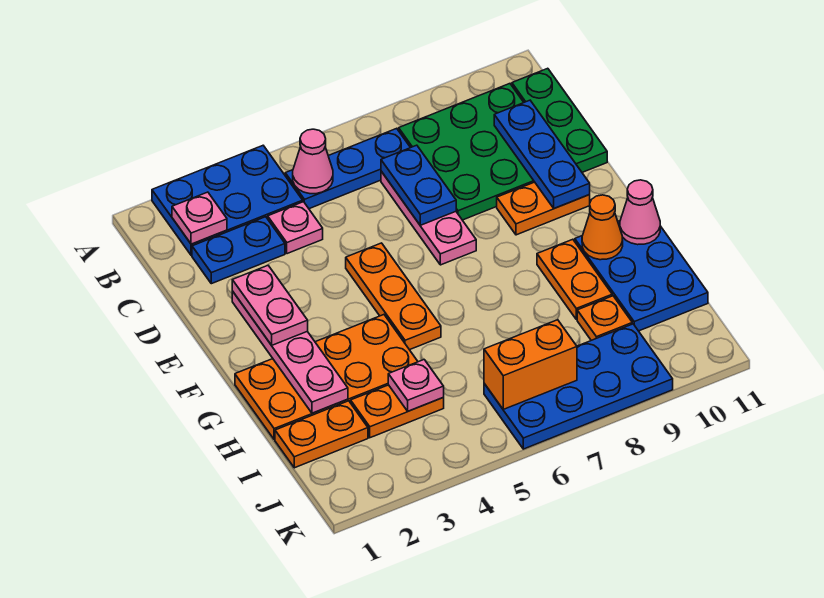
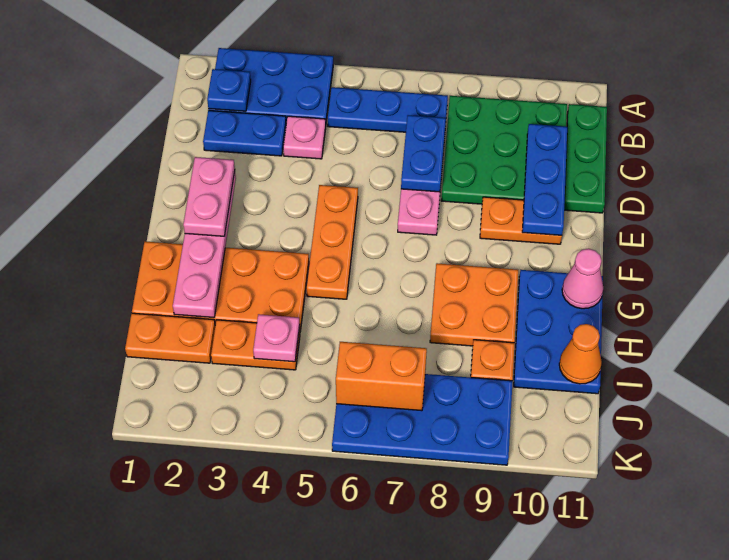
pink plate B2 level 2 -> blue plate B2 level 2
pink cone B5 level 2 -> none
orange plate G9:H9 level 1 -> orange plate G8:H9 level 1
orange cone G10 level 2 -> orange cone I11 level 2

